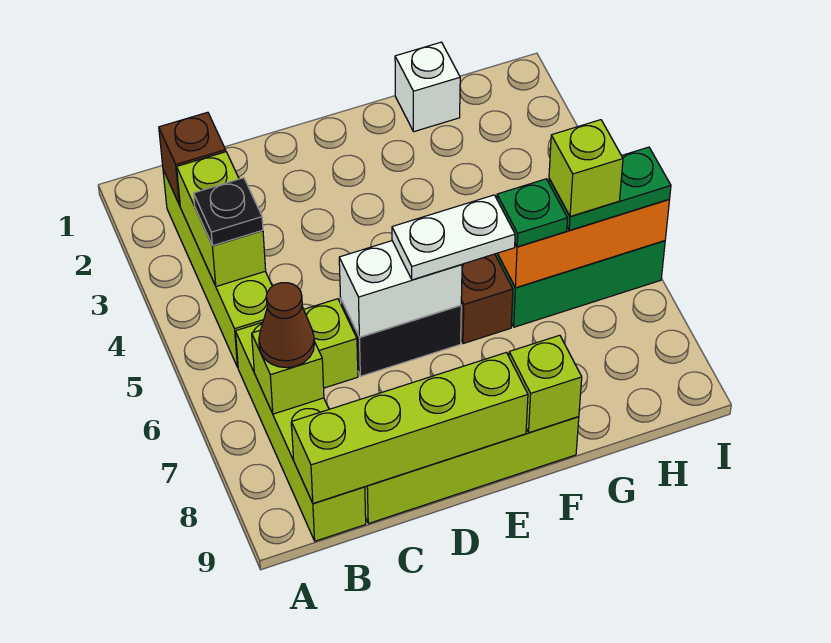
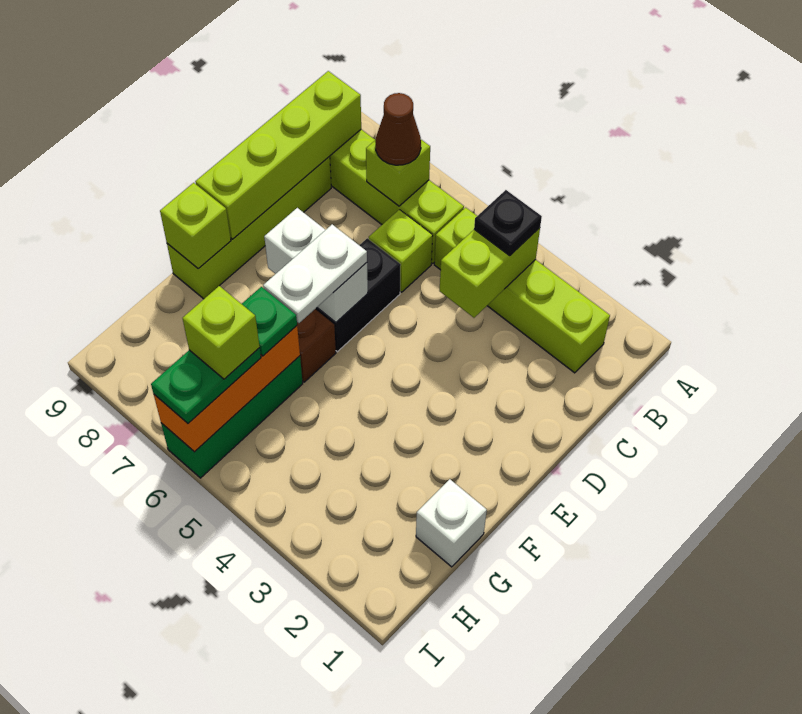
brown brick B2 level 2 -> none
lime brick B3:B4 level 2 -> lime brick B4:C4 level 2
white brick D6:E6 level 2 -> white brick E6:E7 level 2

